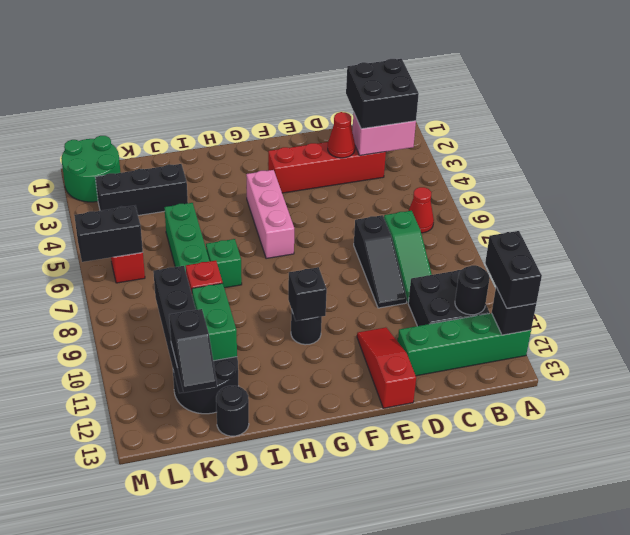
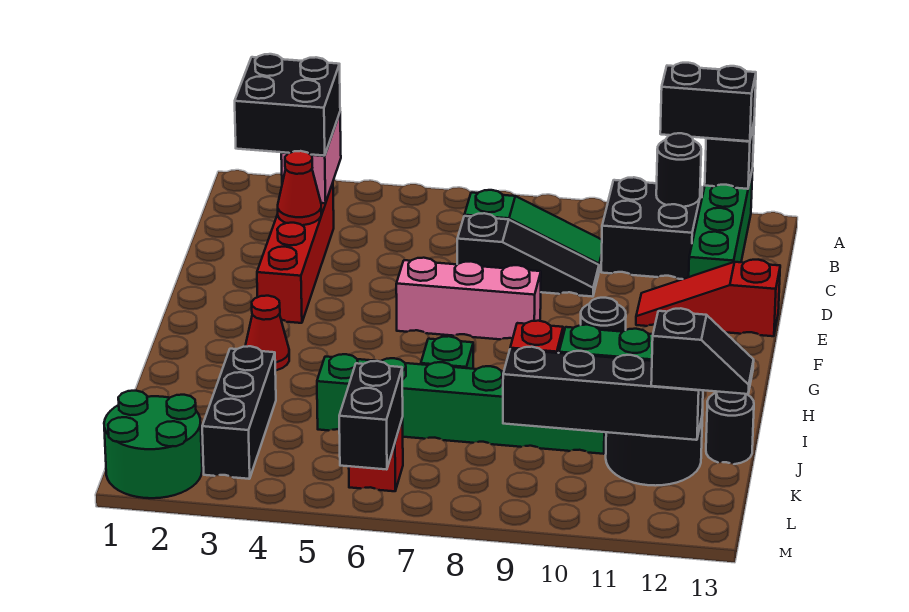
red cone B6 level 1 -> red cone H3 level 1
pink brick G4:G6 level 1 -> pink brick F6:F8 level 1
black brick G10 level 2 -> none

